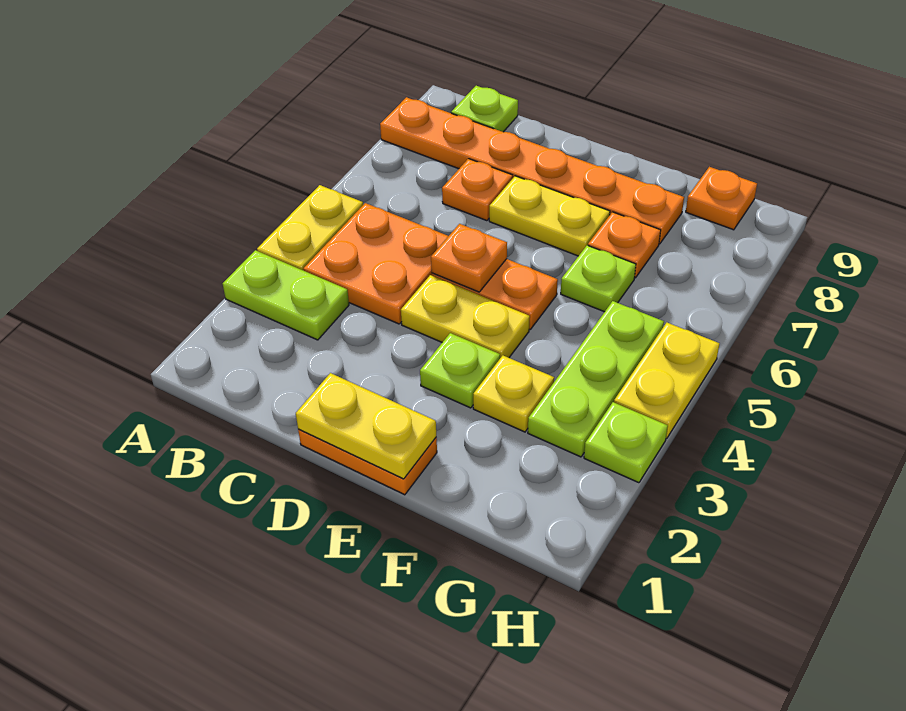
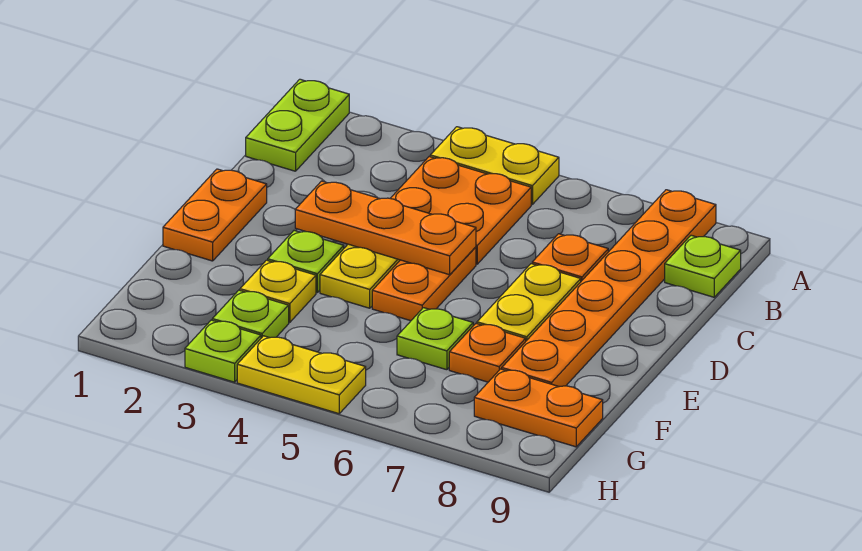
lime plate A3:B3 level 1 -> lime plate A1:B1 level 1
yellow plate D1:E1 level 2 -> none
orange plate D5 level 2 -> orange plate D3:D5 level 2
lime plate G3:G5 level 1 -> lime plate G3 level 1
orange plate G9 level 1 -> orange plate G8:G9 level 1

